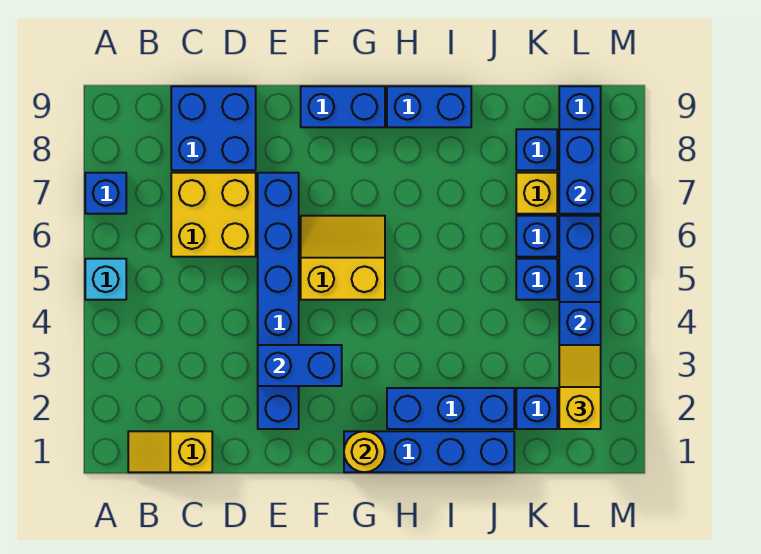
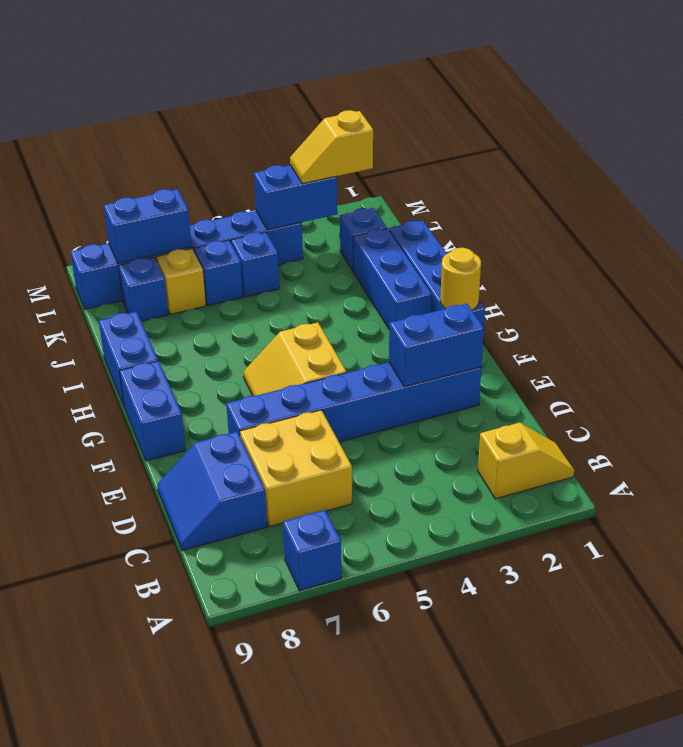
cyan brick A5 level 1 -> none
yellow slope B1:C1 level 1 top C -> yellow slope B1:B2 level 1 top 2
blue brick C8:D9 level 1 -> blue slope C8:D9 level 1 top 8
blue brick E3:F3 level 2 -> blue brick E2:E3 level 2

